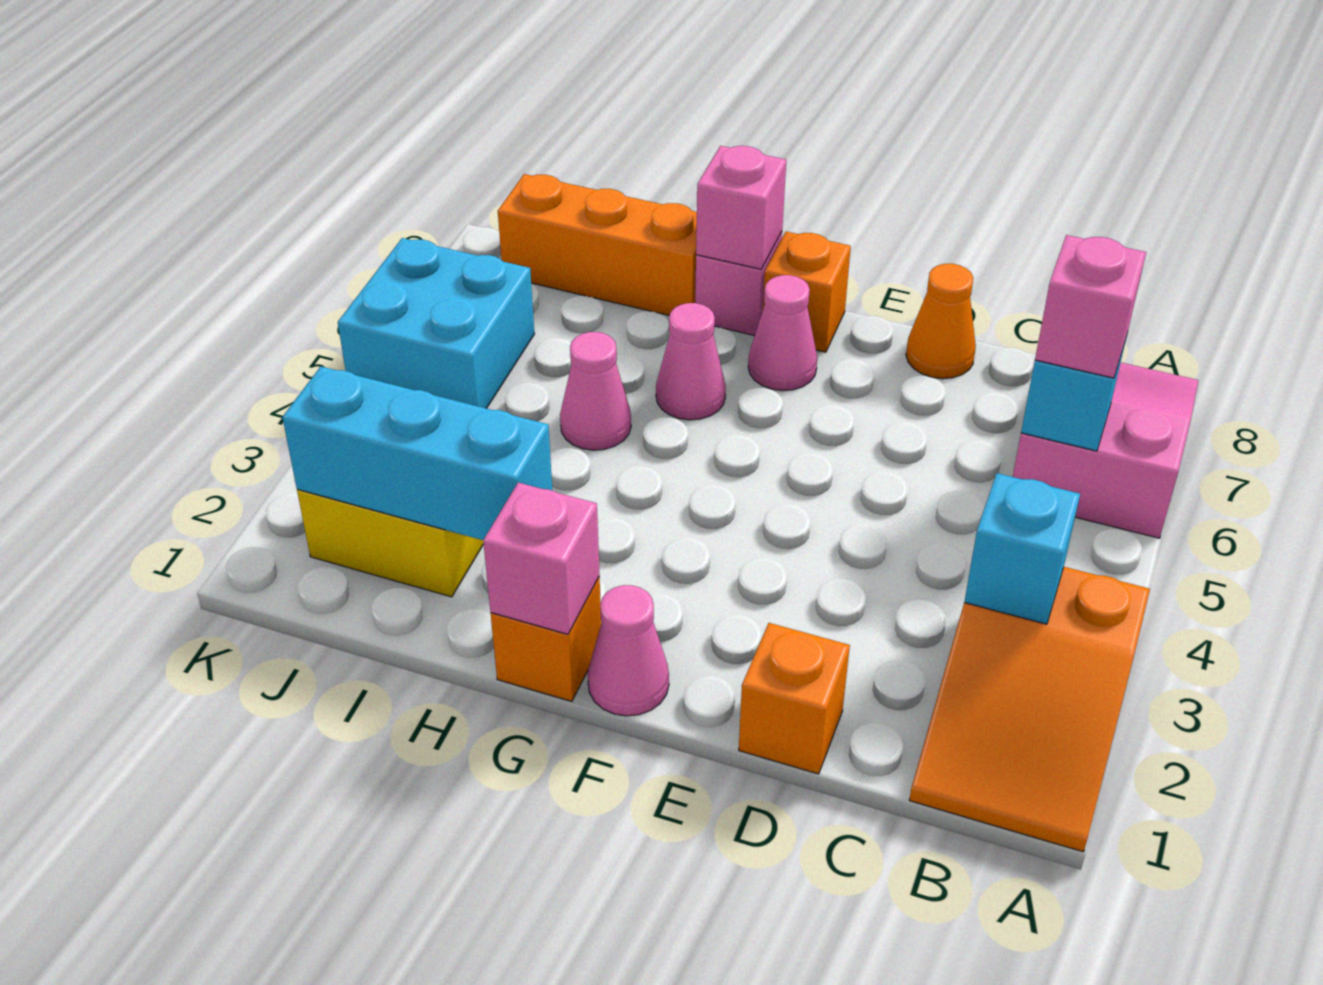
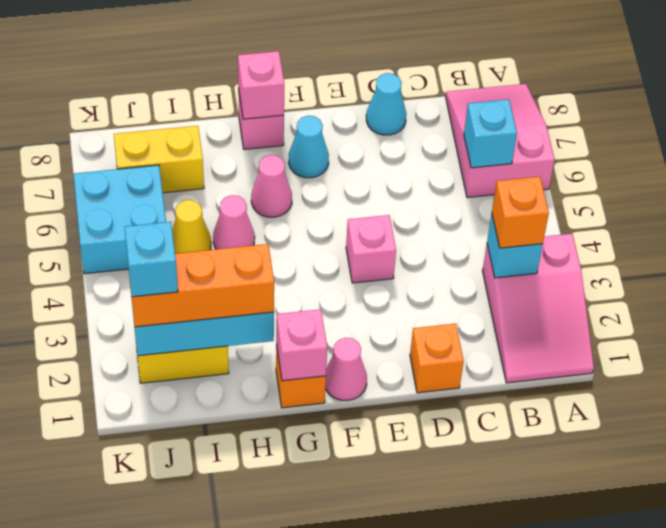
orange slope A1:B3 level 1 top 3 -> pink slope A1:B3 level 1 top 3
pink brick B6 level 3 -> pink brick E4 level 1
orange cone D8 level 1 -> cyan cone D8 level 1
pink cone F7 level 1 -> cyan cone F7 level 1
orange brick F8 level 1 -> orange brick B3 level 3
orange brick H8:J8 level 1 -> orange brick H2:J2 level 3
none -> yellow cone I5 level 1
none -> yellow brick I7:J7 level 1
none -> cyan brick J2 level 4

